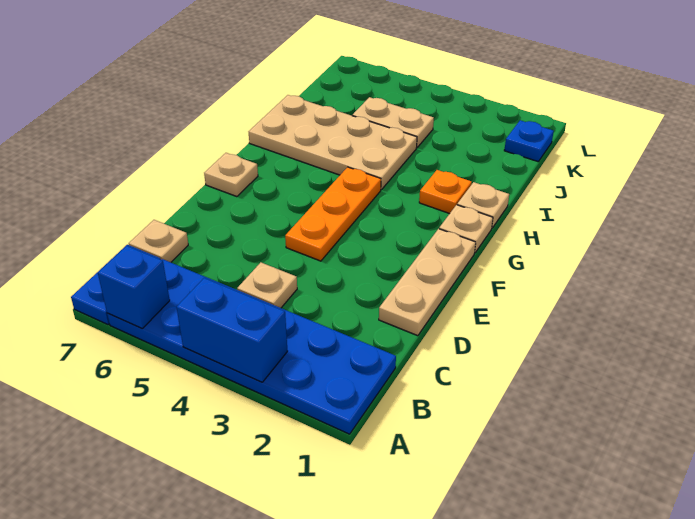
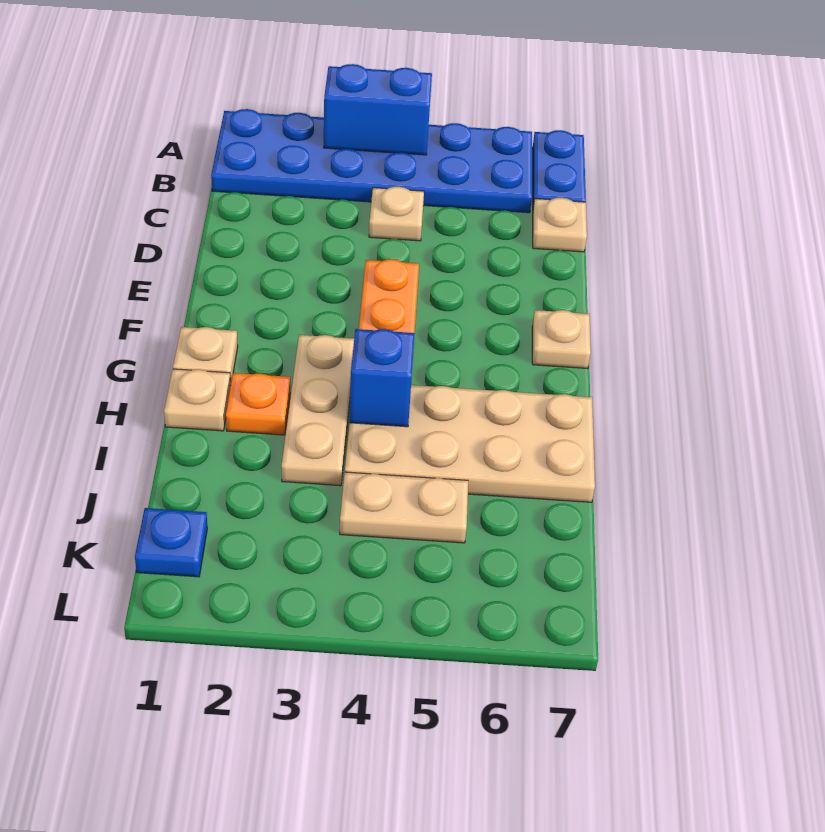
blue brick A6 level 2 -> blue brick H4 level 2
tan plate D1:F1 level 1 -> tan plate G3:I3 level 1

